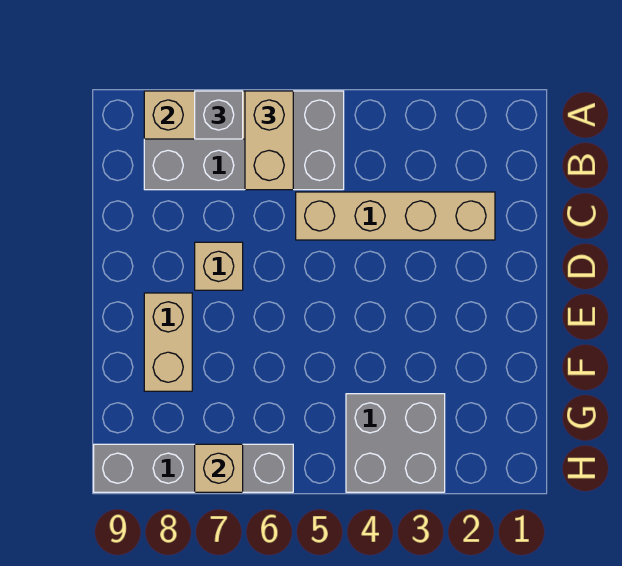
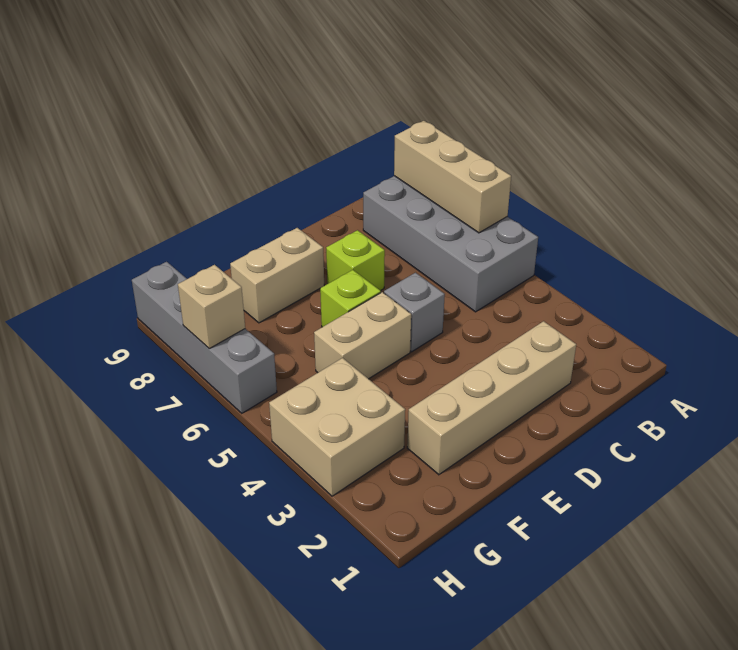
tan brick A6:B6 level 3 -> tan brick E5:F5 level 1
grey brick A7 level 3 -> grey brick D5 level 1
tan brick C2:C5 level 1 -> tan brick C2:F2 level 1
tan brick D7 level 1 -> lime brick D7 level 1
none -> lime brick E6 level 1
grey brick G3:H4 level 1 -> tan brick G3:H4 level 1

